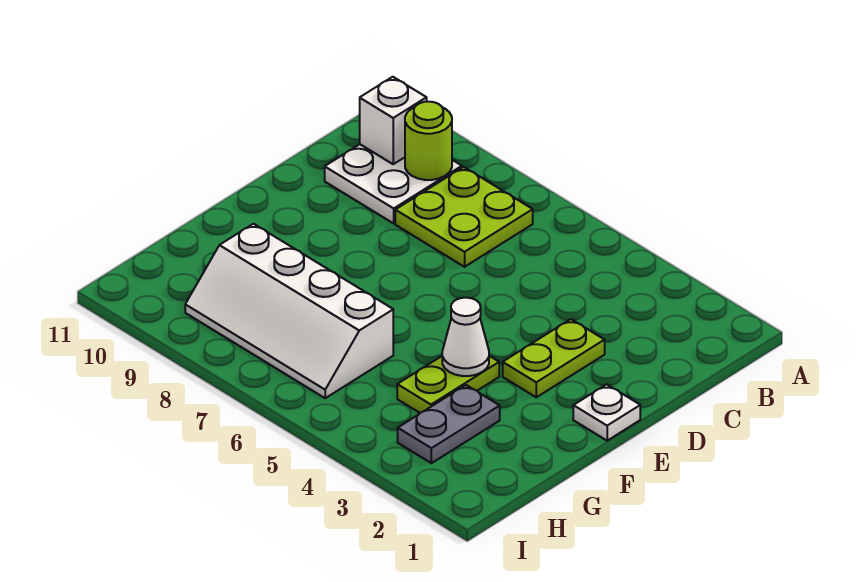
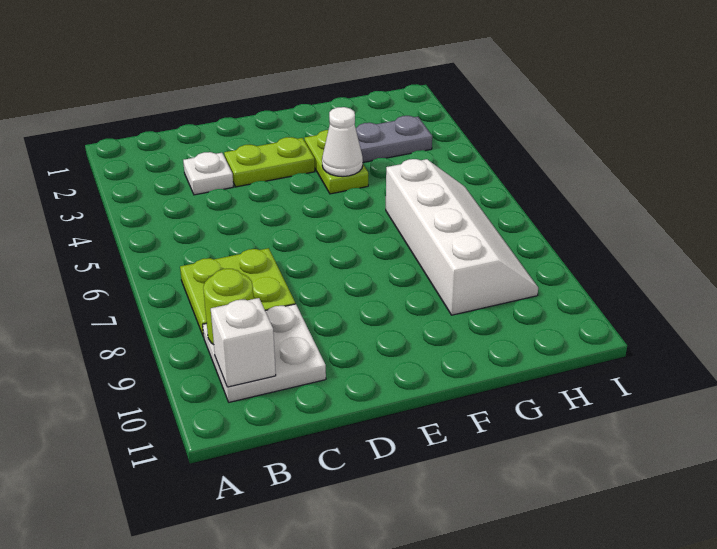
white plate E1 level 1 -> white plate C3 level 1
lime plate F4:G4 level 1 -> lime plate F3:F4 level 1

